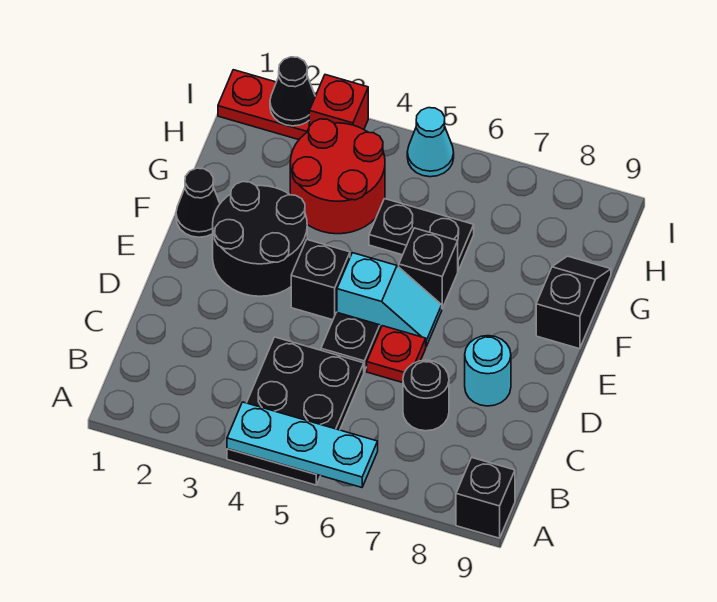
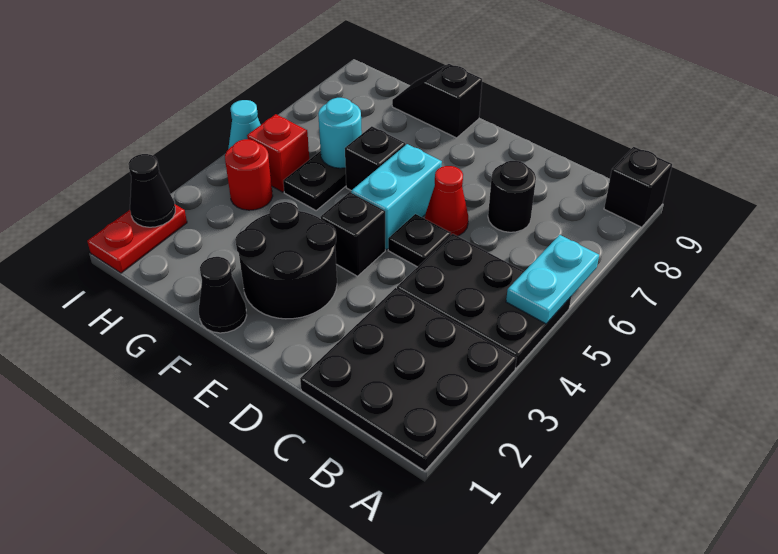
none -> black plate A1:C3 level 1
cyan plate A4:A6 level 2 -> cyan plate A5:A6 level 2
red plate D6 level 1 -> red cone D6 level 1
cyan round brick D8 level 1 -> cyan round brick G6 level 2
cyan slope E5:E6 level 1 top 5 -> cyan brick E5:E6 level 1
red round brick G3:H4 level 1 -> red round brick H4 level 1
red brick I3 level 1 -> red brick H5 level 1

